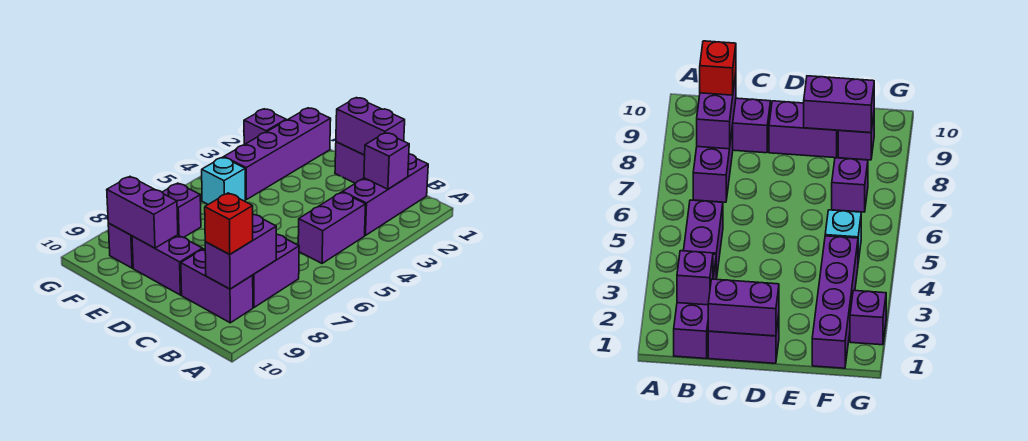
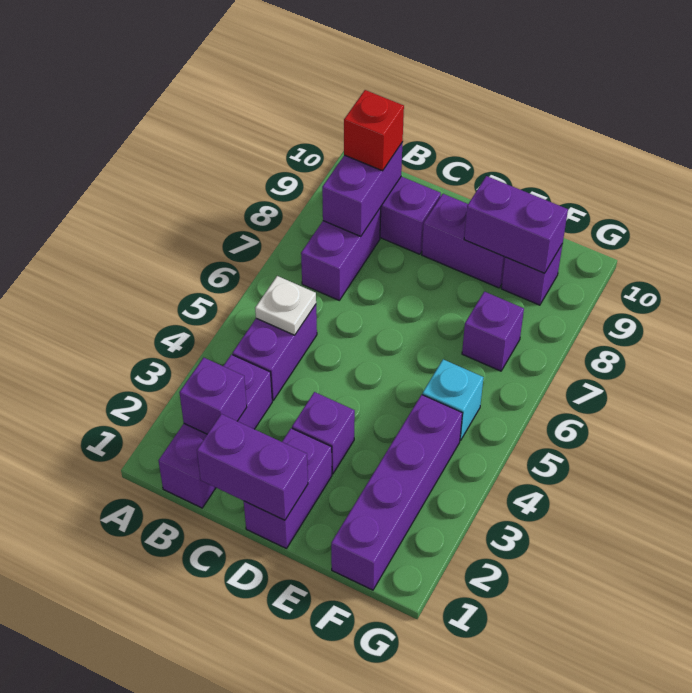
none -> white plate B5 level 2
purple brick C1:D1 level 1 -> purple brick D1:D2 level 1
purple brick G2 level 1 -> purple brick D3 level 1

